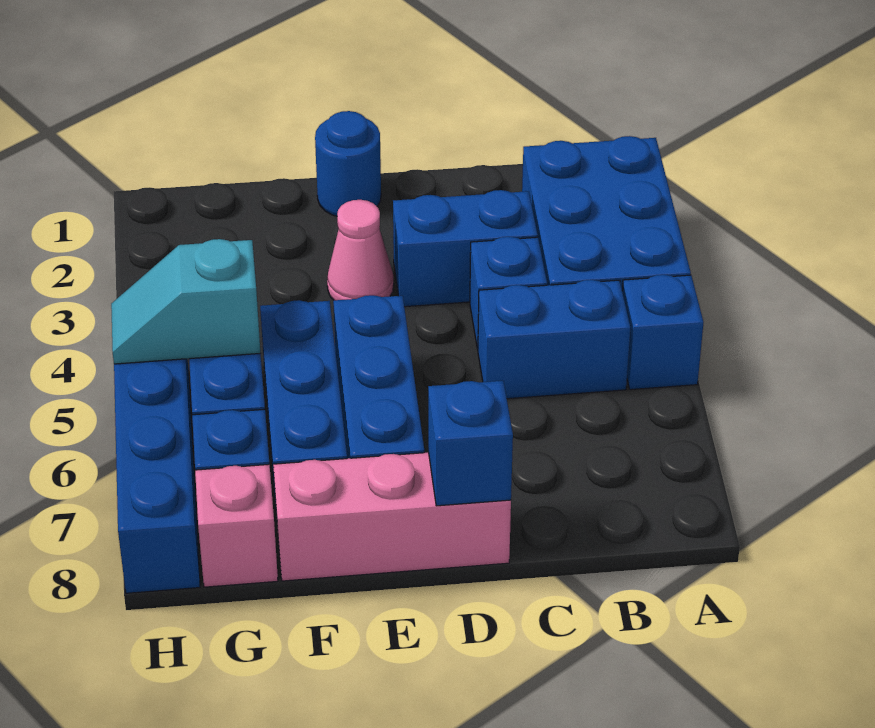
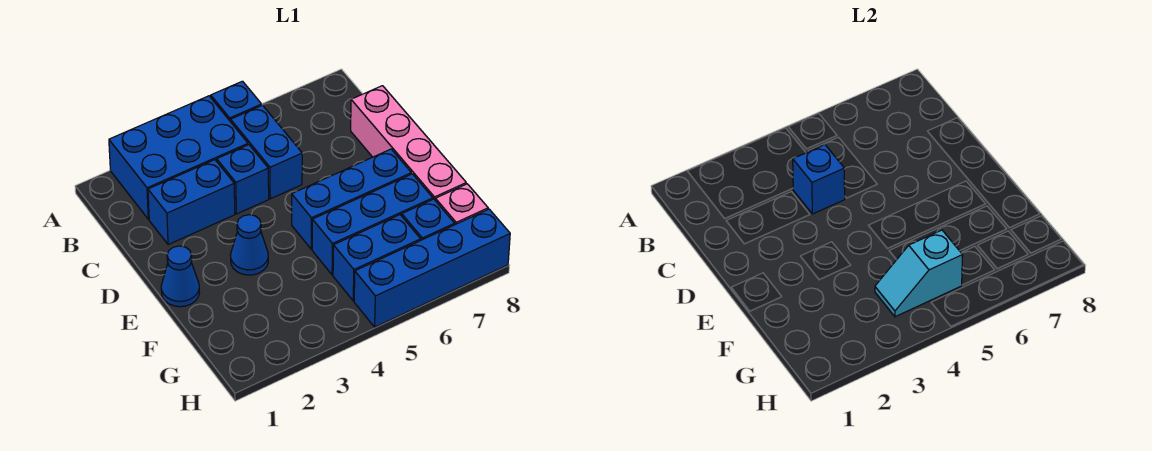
blue brick C3:D3 level 1 -> blue brick C2:C3 level 1
pink brick D8:F8 level 1 -> pink brick C8:F8 level 1
blue brick D8 level 2 -> blue brick C4 level 2
blue round brick E1 level 1 -> blue cone E1 level 1
pink cone E3 level 1 -> blue cone E3 level 1
cyan slope G5:H5 level 2 top G -> cyan slope G4:G5 level 2 top 5

